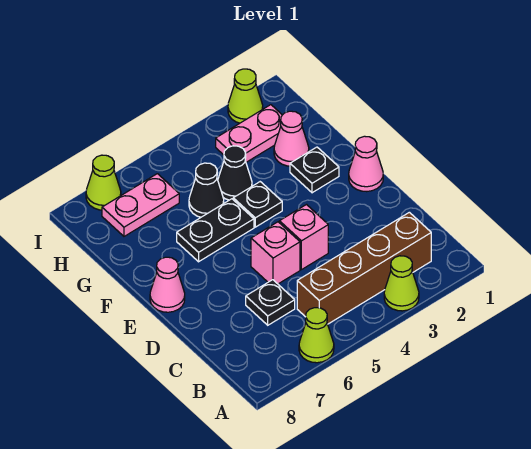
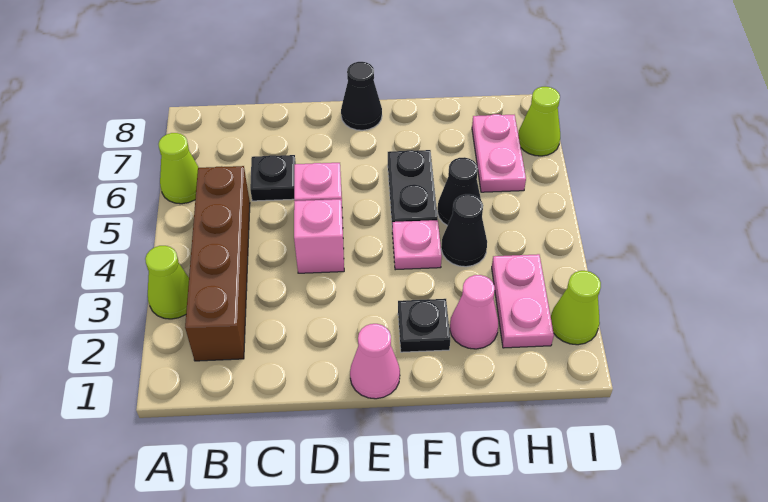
pink cone E8 level 1 -> black cone E8 level 1
black plate F4 level 1 -> pink plate F4 level 1

